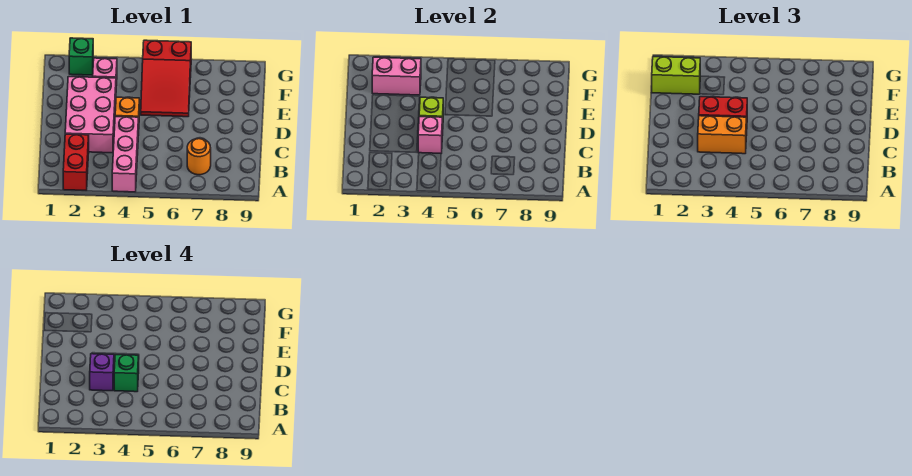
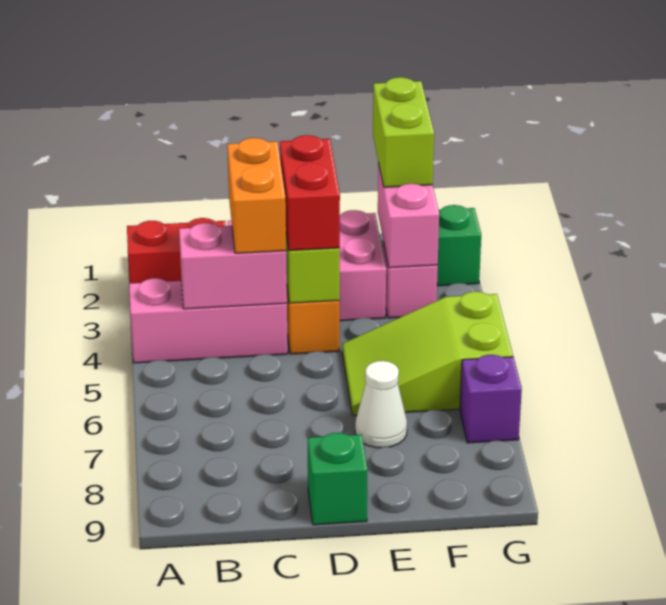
orange round brick B7 level 1 -> none
purple brick C3 level 4 -> purple brick G7 level 1
pink brick C4 level 2 -> pink brick B4:C4 level 2
green brick C4 level 4 -> green brick D9 level 1
red slope E5:G6 level 1 top G -> lime slope E5:G6 level 1 top G
none -> white cone E7 level 1

